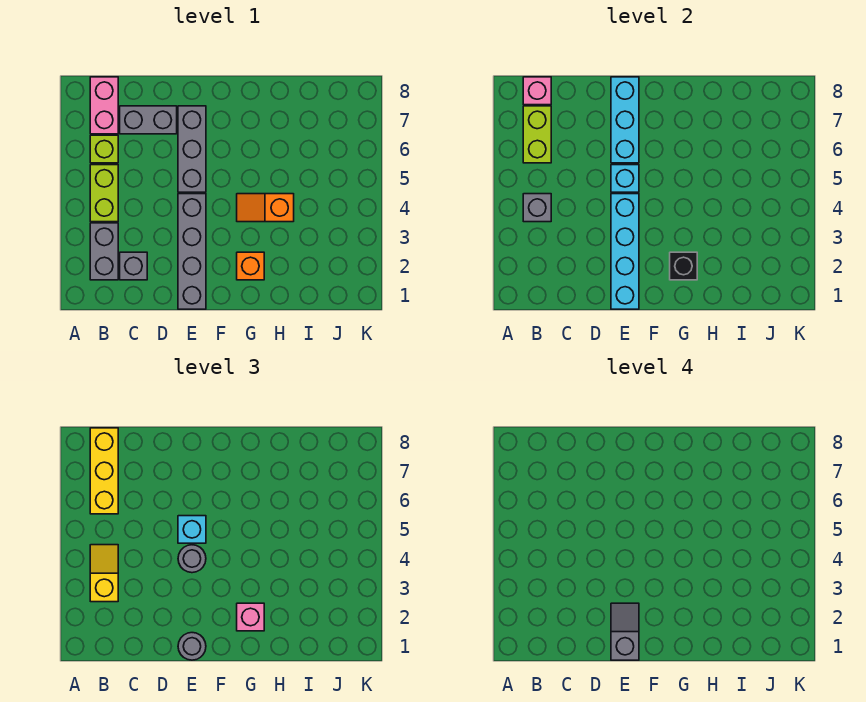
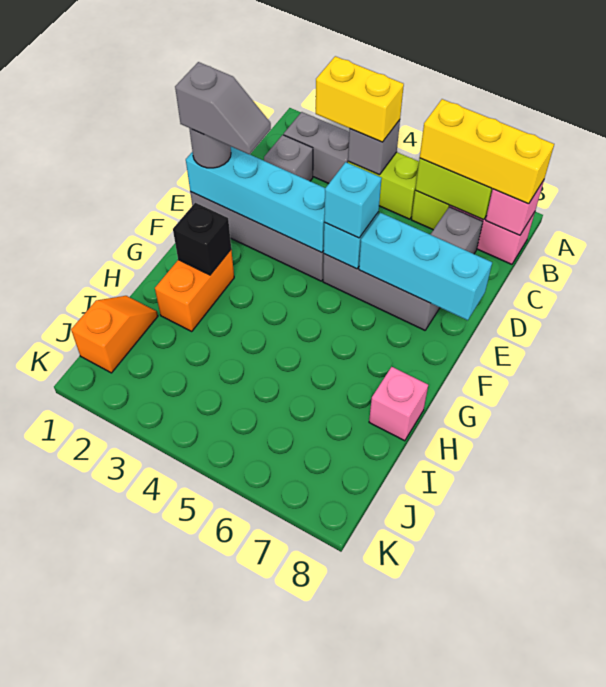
yellow slope B3:B4 level 3 top 3 -> yellow brick B3:B4 level 3
grey round brick E4 level 3 -> none
orange brick G2 level 1 -> orange brick G2:H2 level 1
pink brick G2 level 3 -> pink brick H8 level 1
orange slope G4:H4 level 1 top H -> orange slope I1:J1 level 1 top J

